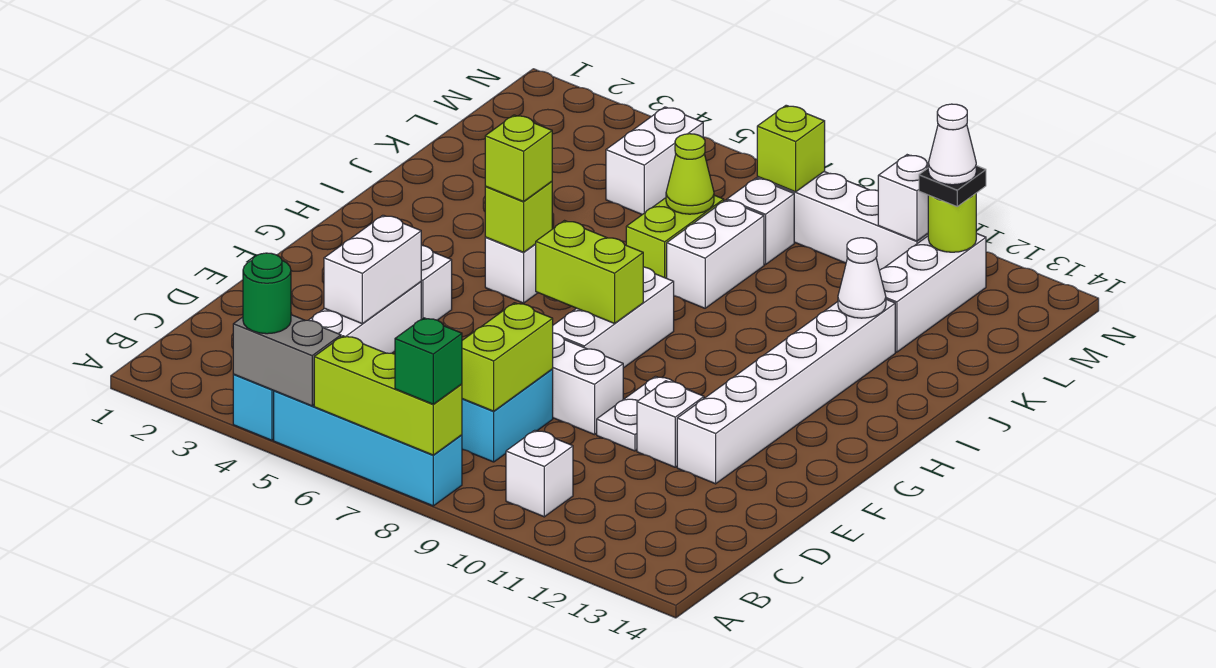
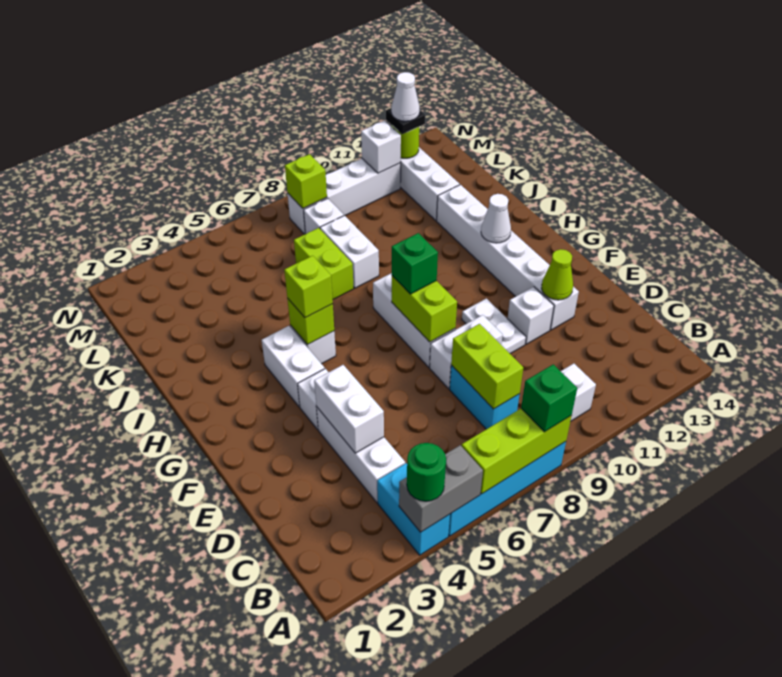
lime brick G7:G8 level 2 -> lime brick F8:G8 level 2
none -> green brick G8 level 3
white cone J12 level 2 -> white cone H12 level 2
lime cone K7 level 2 -> lime cone E12 level 2
white brick L5:M5 level 1 -> white brick G4:H4 level 1

